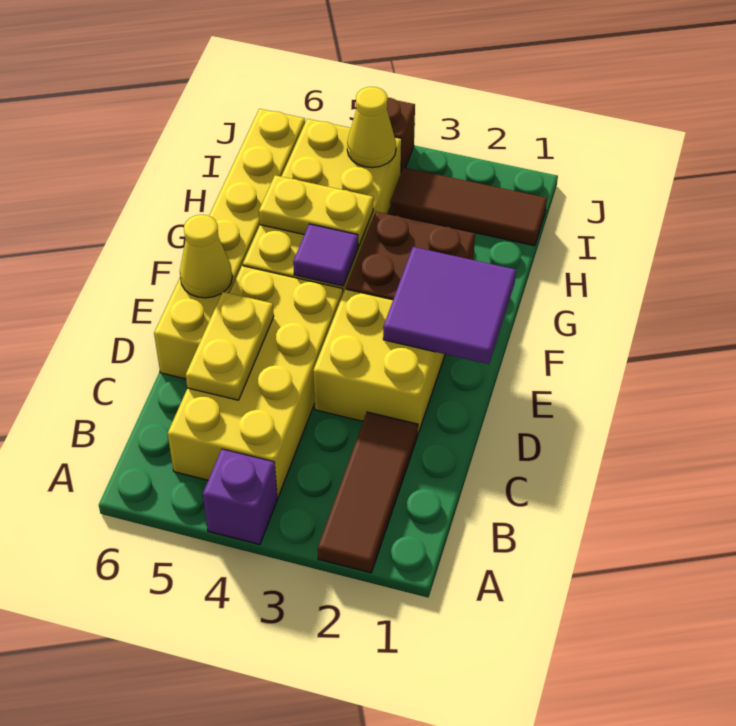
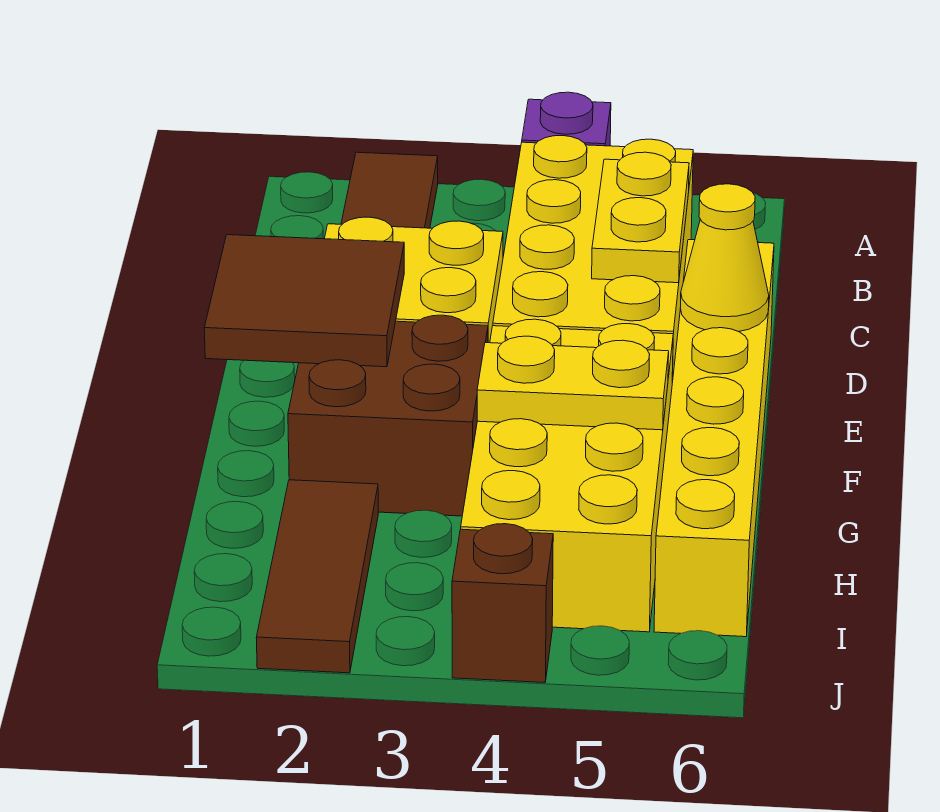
purple tile E1:F2 level 2 -> brown tile E1:F2 level 2
purple tile F4 level 2 -> none
brown tile I1:I3 level 1 -> brown tile H2:J2 level 1
yellow cone I4 level 2 -> none

